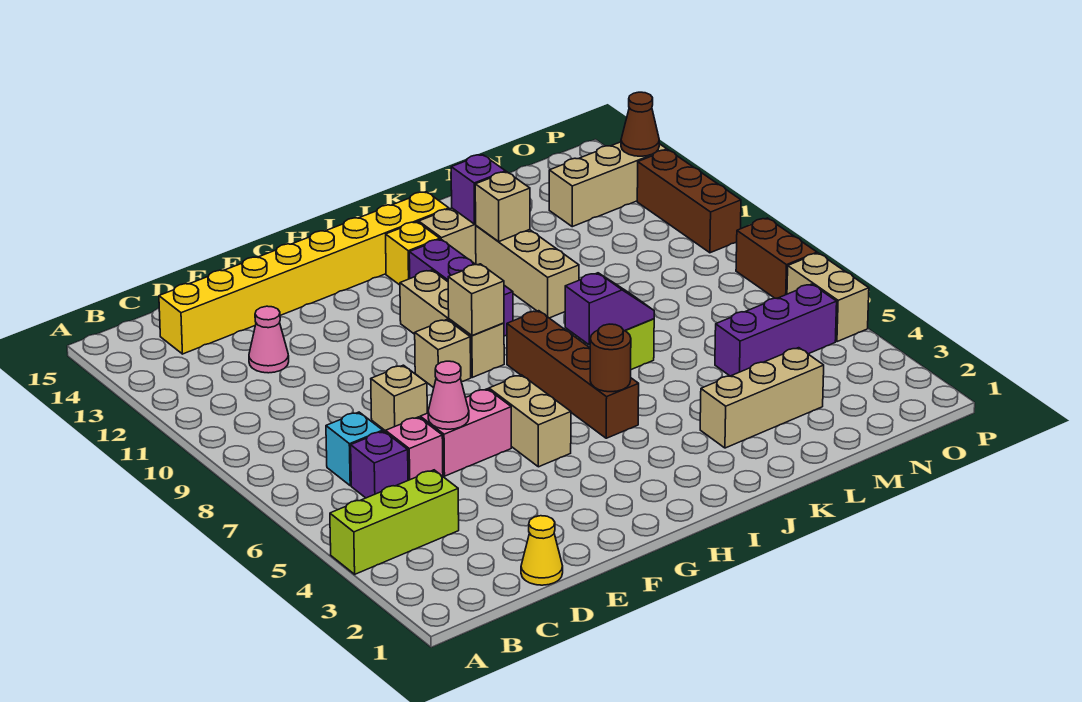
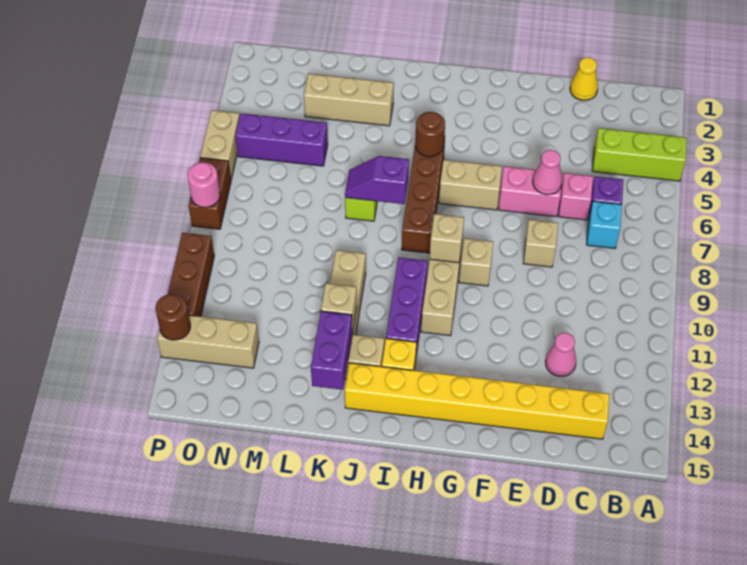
tan brick G5:G6 level 1 -> tan brick G6:H6 level 1
purple brick K13 level 2 -> purple brick K13:K14 level 2
none -> pink round brick P8 level 2
brown cone P13 level 2 -> brown round brick P13 level 2

